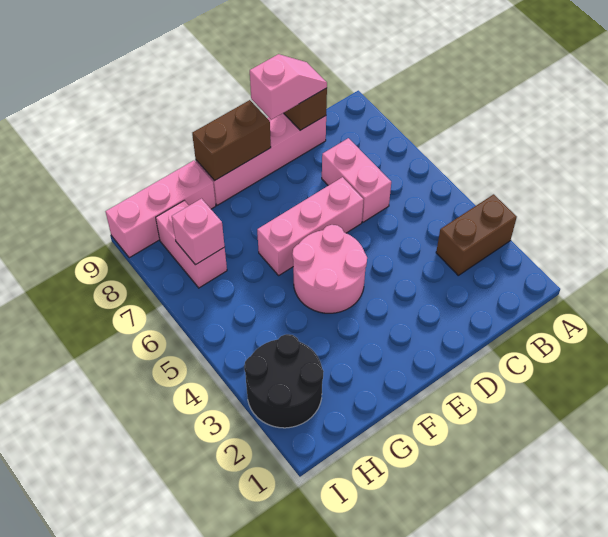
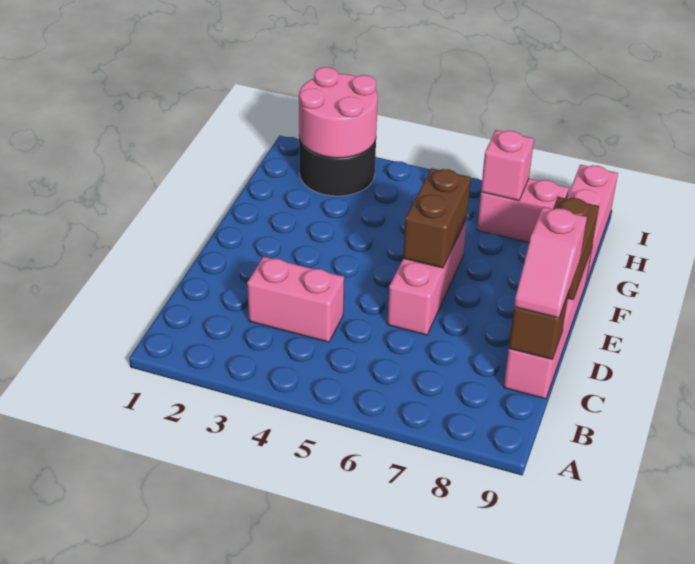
brown brick A3:B3 level 1 -> brown brick E6:F6 level 2
pink brick C6:C7 level 1 -> pink brick C3:C4 level 1
pink round brick E4:F5 level 1 -> pink round brick H2:I3 level 2

